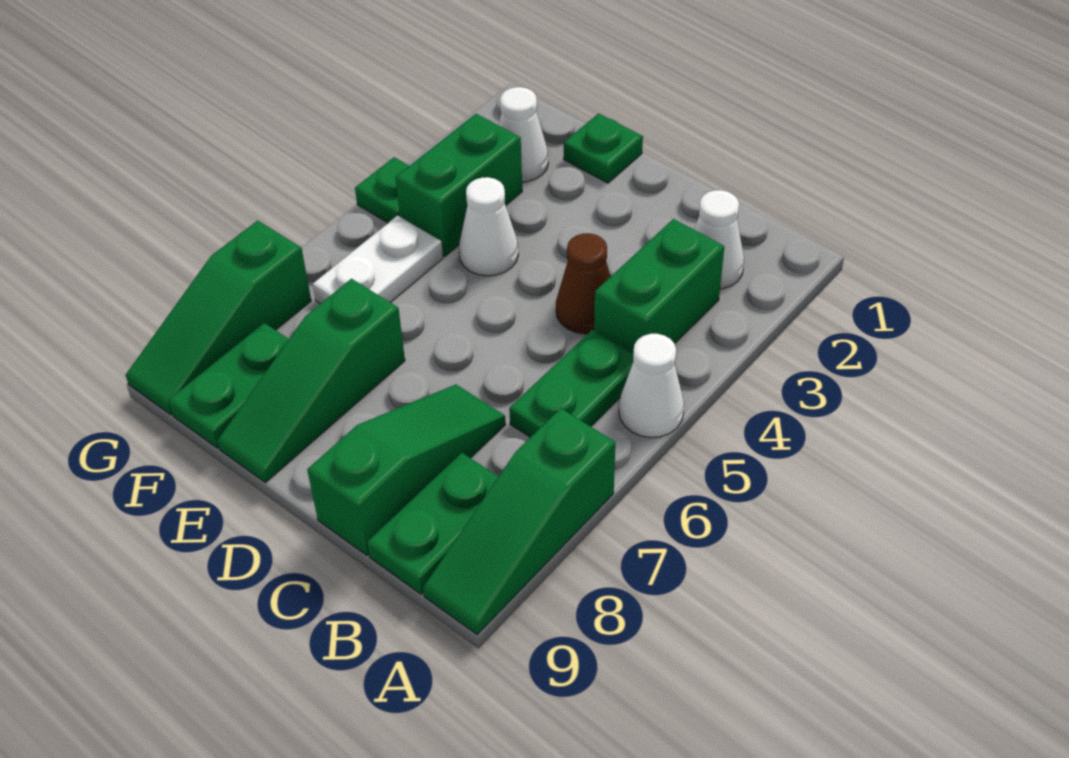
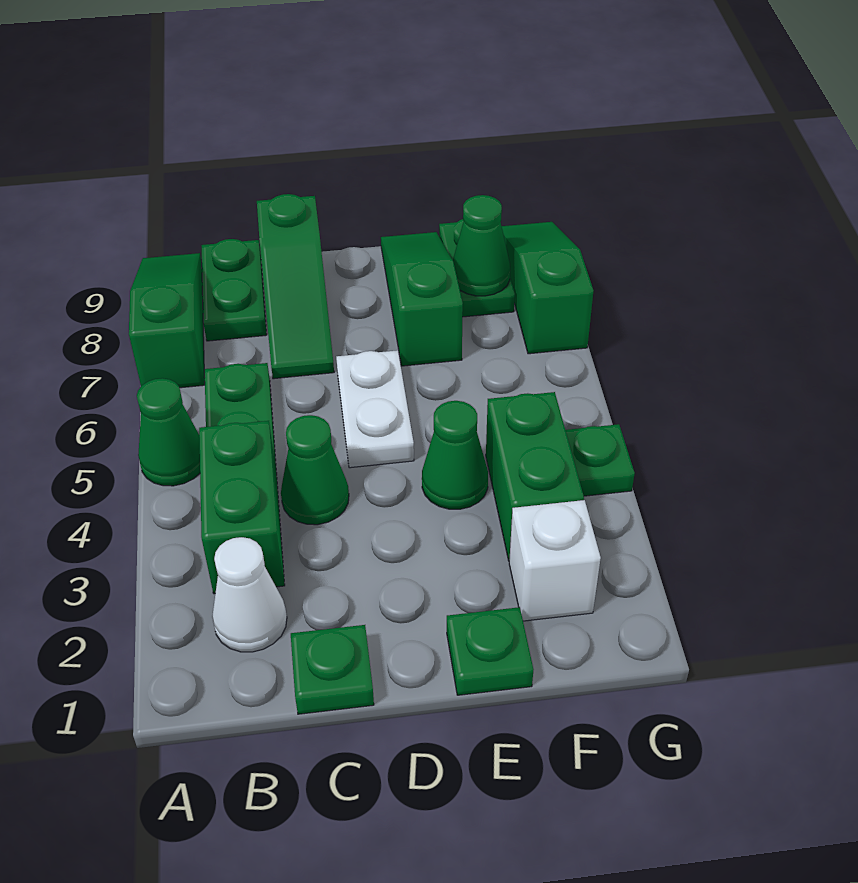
white cone A5 level 1 -> green cone A5 level 1
none -> green plate C1 level 1
brown cone C4 level 1 -> green cone C4 level 1
white cone E4 level 1 -> green cone E4 level 1
white cone F2 level 1 -> white brick F2 level 1
white plate F5:F6 level 1 -> white plate D5:D6 level 1
none -> green cone F8 level 2

